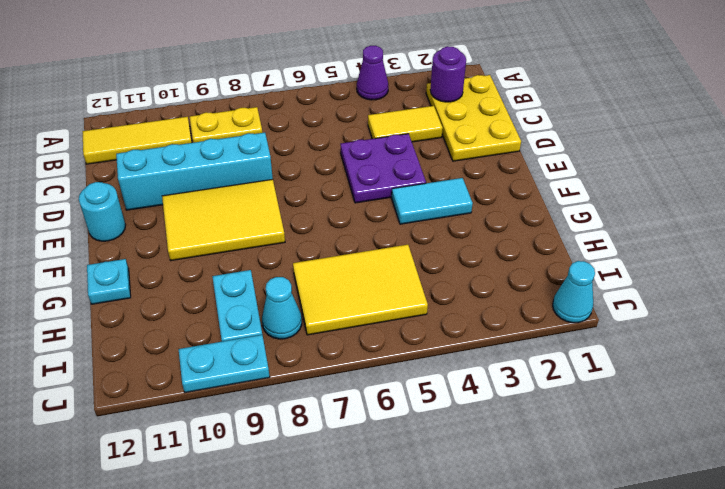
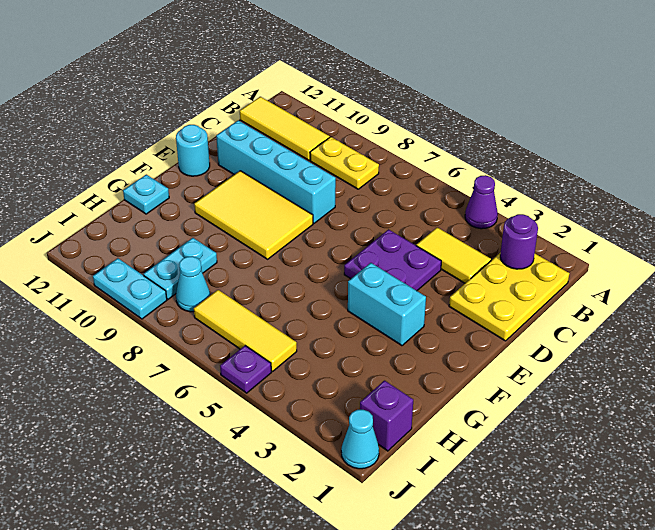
cyan tile F3:F4 level 1 -> cyan brick F3:F4 level 1
yellow tile H5:I7 level 1 -> yellow tile I5:I7 level 1
none -> purple brick I1 level 1
none -> purple plate J5 level 1

